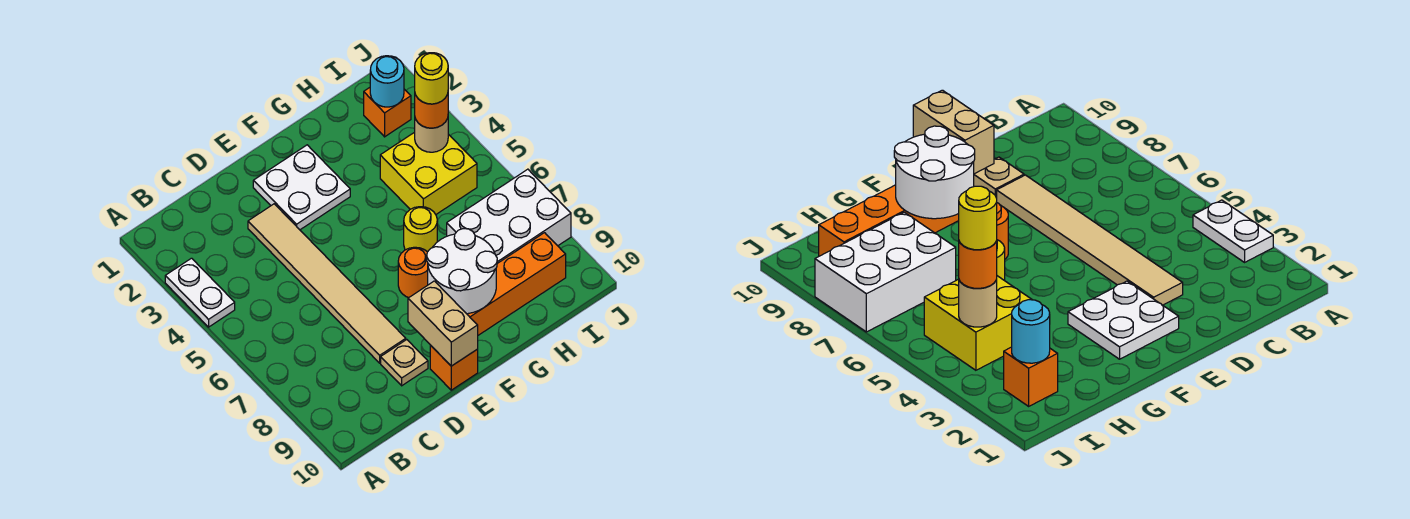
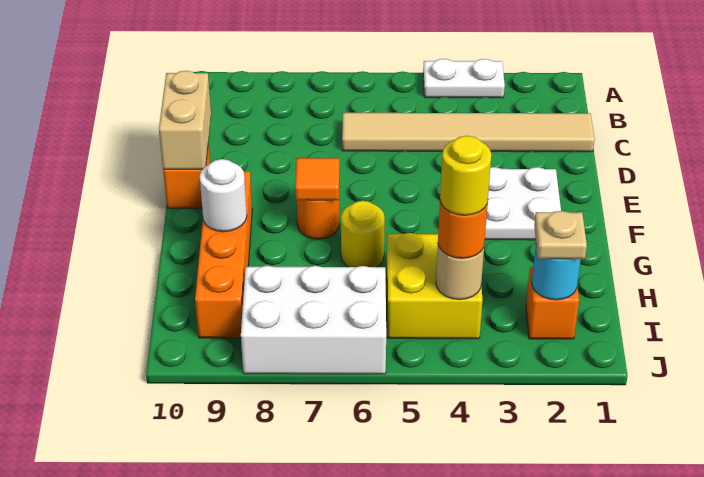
tan tile D3:D8 level 1 -> tan tile C1:C6 level 1
tan plate D9 level 1 -> tan plate I2 level 3
tan brick E9:E10 level 2 -> tan brick D10:E10 level 2
none -> orange tile F7 level 2
white round brick F8:G9 level 2 -> white round brick G9 level 2
white brick H7:J8 level 1 -> white brick I6:J8 level 1

